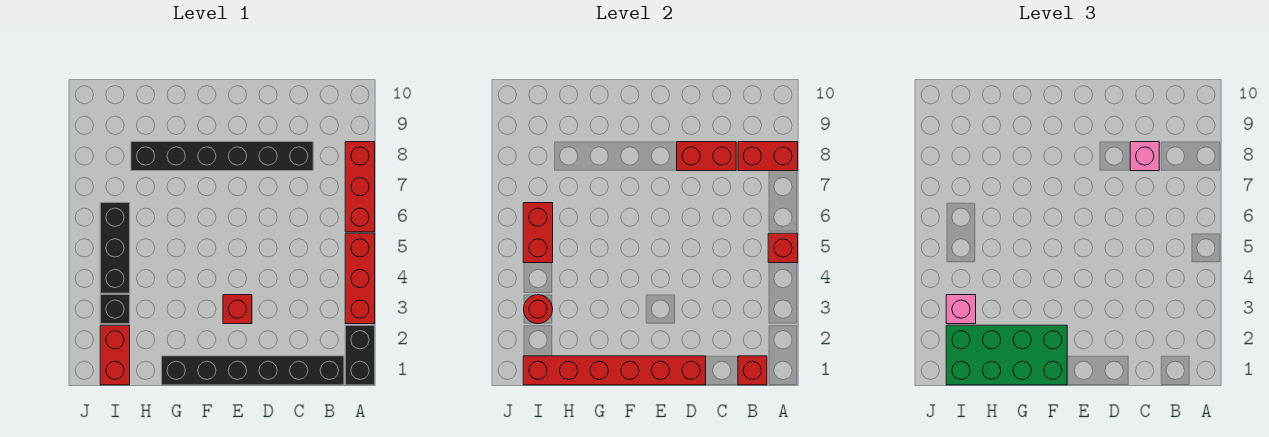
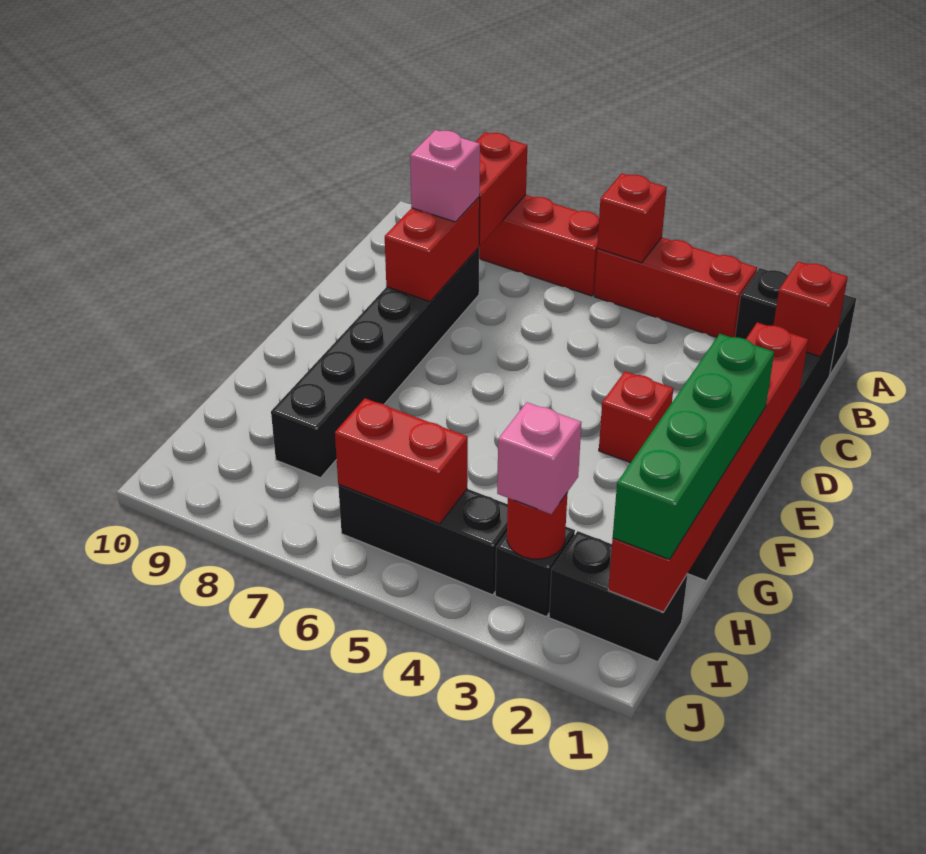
green brick F1:I2 level 3 -> green brick F1:I1 level 3
red brick I1:I2 level 1 -> black brick I1:I2 level 1

